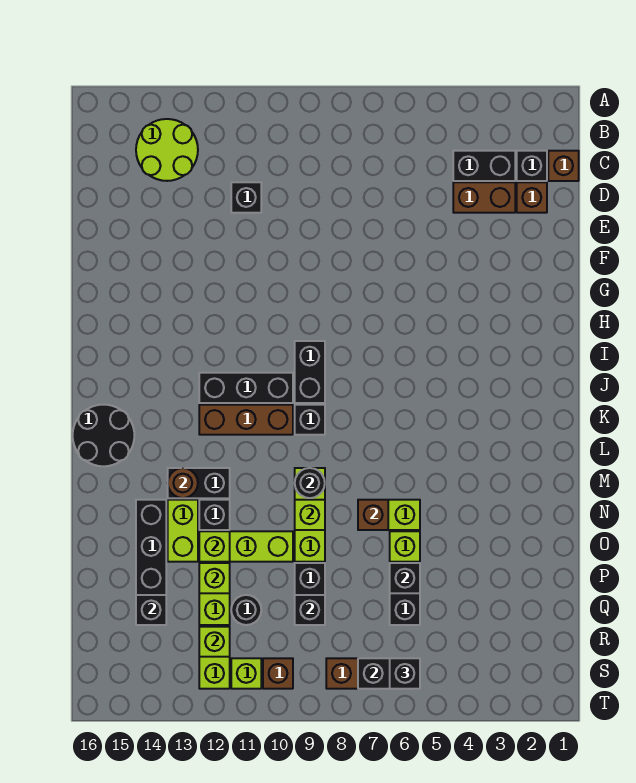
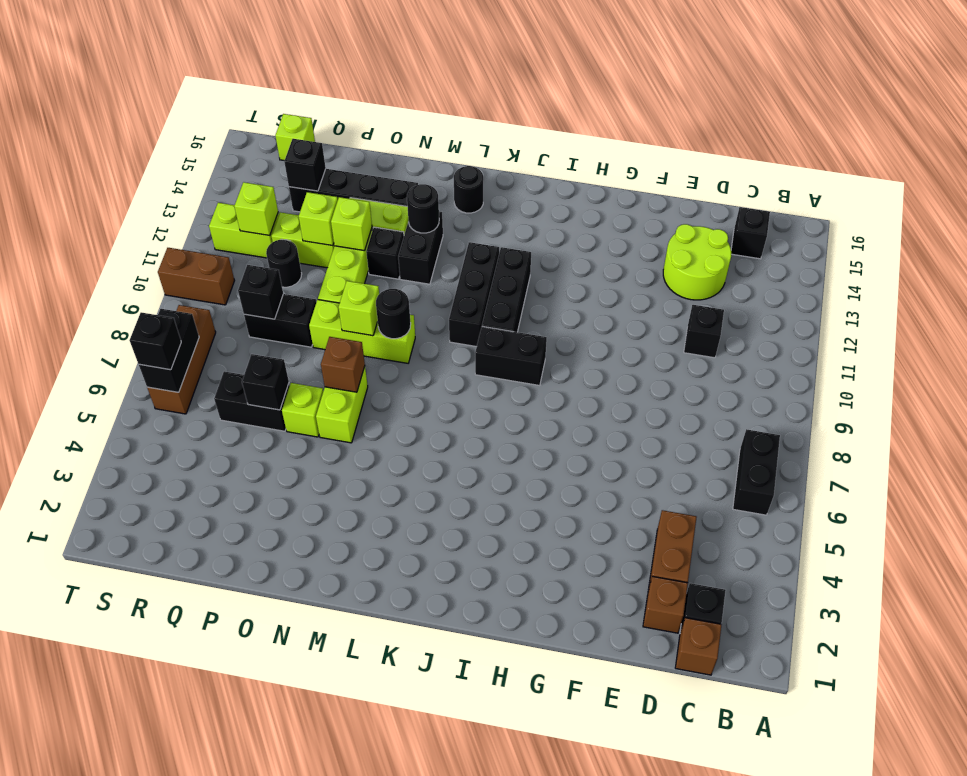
lime round brick B13:C14 level 1 -> lime round brick D13:E14 level 1
black brick C3:C4 level 1 -> black brick B6:B7 level 1
black brick K9 level 1 -> black brick C15 level 1
brown brick K10:K12 level 1 -> black brick K10:K12 level 1
black round brick K15:L16 level 1 -> black round brick L15 level 1
brown round brick M13 level 2 -> black round brick M13 level 2
brown brick S10 level 1 -> brown brick S10:T10 level 1
lime brick S11 level 1 -> lime brick R16 level 1

